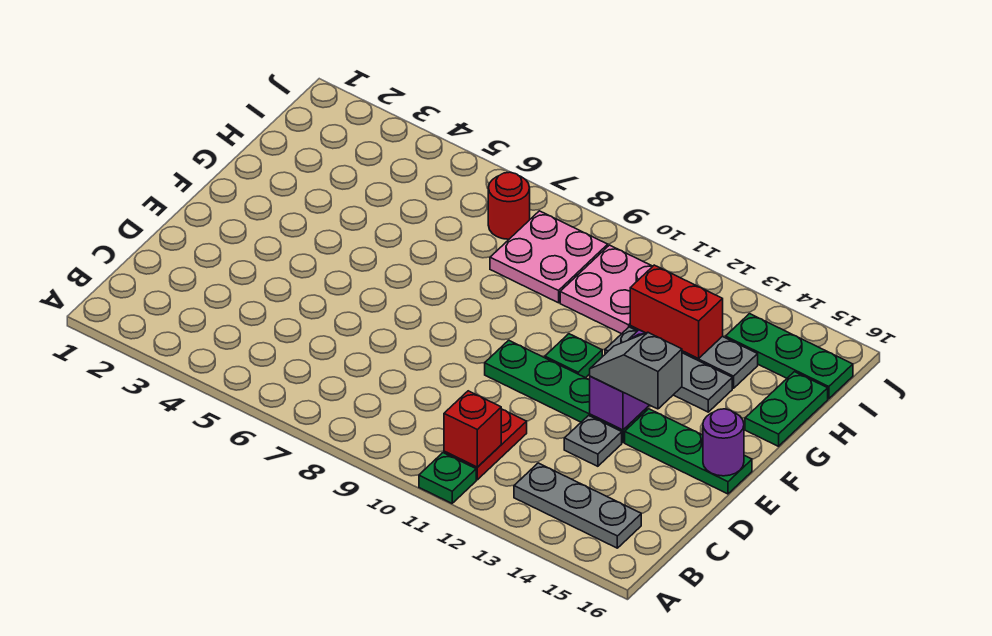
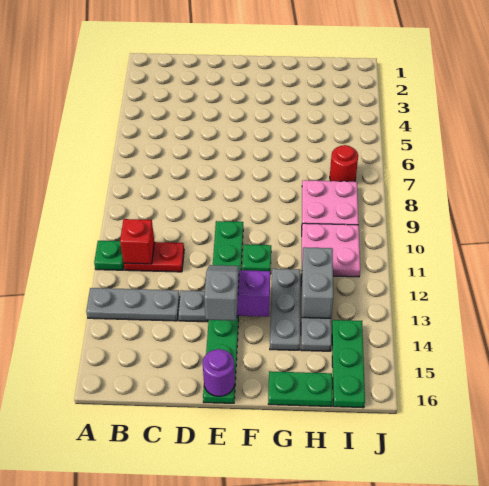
grey plate B13:B15 level 1 -> grey plate A13:C13 level 1
red brick H12:H13 level 2 -> grey brick H12:H13 level 2

